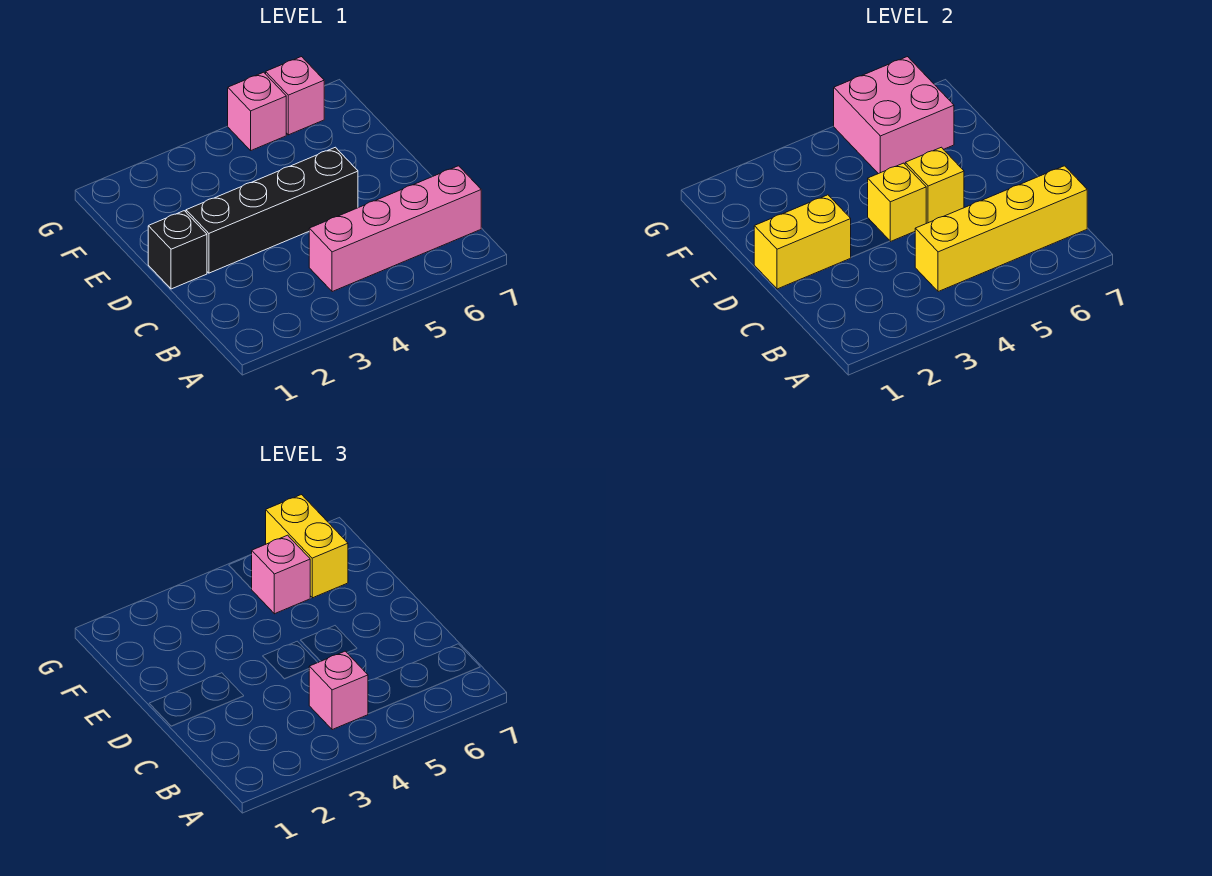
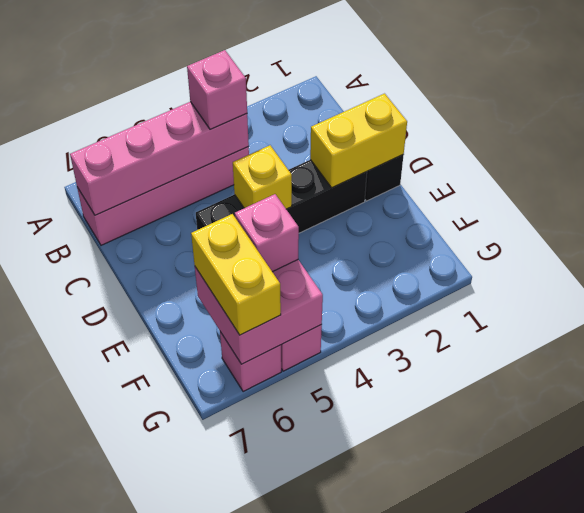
yellow brick B4:B7 level 2 -> pink brick B4:B7 level 2
yellow brick D5 level 2 -> none

